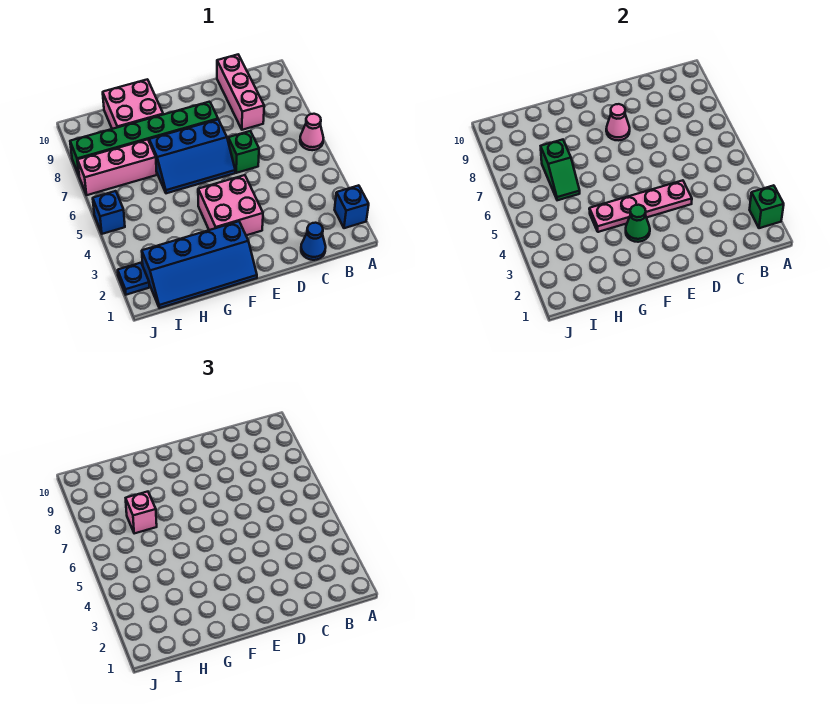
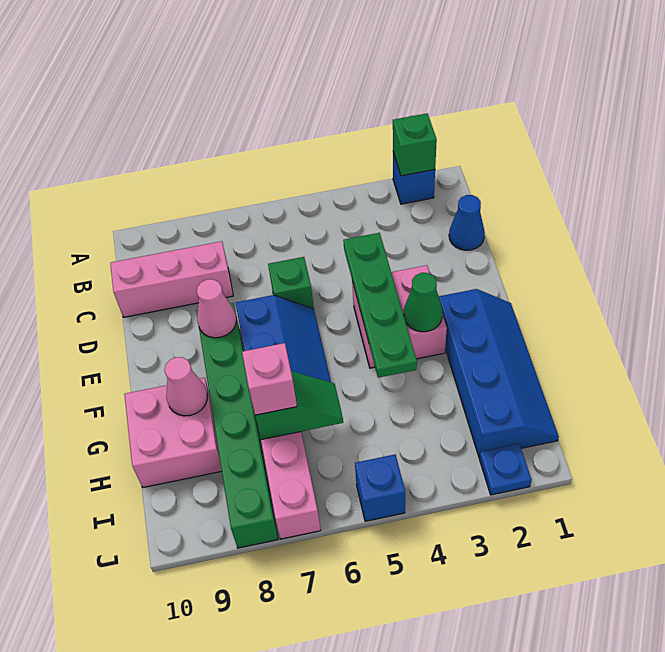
pink cone A6 level 1 -> pink cone G9 level 2
pink plate D4:G4 level 2 -> green plate D4:G4 level 2

